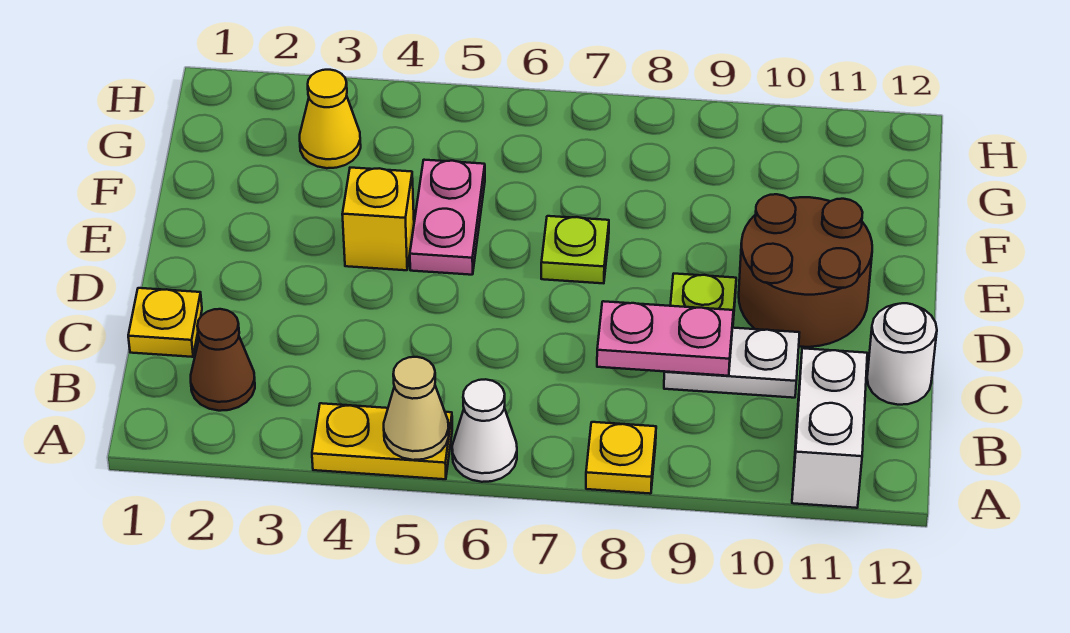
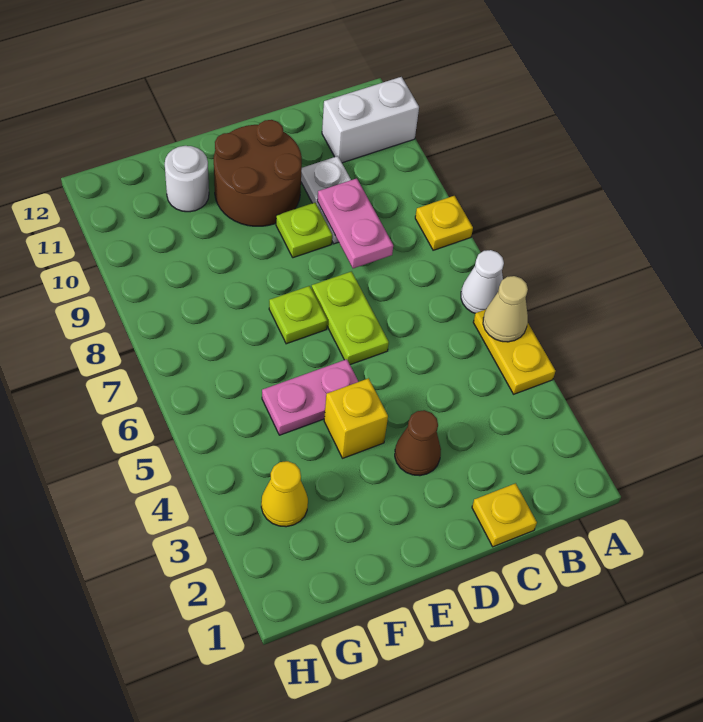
brown cone B2 level 1 -> brown cone D3 level 1
white round brick C12 level 1 -> white round brick F11 level 1
none -> lime plate D6:D7 level 1

